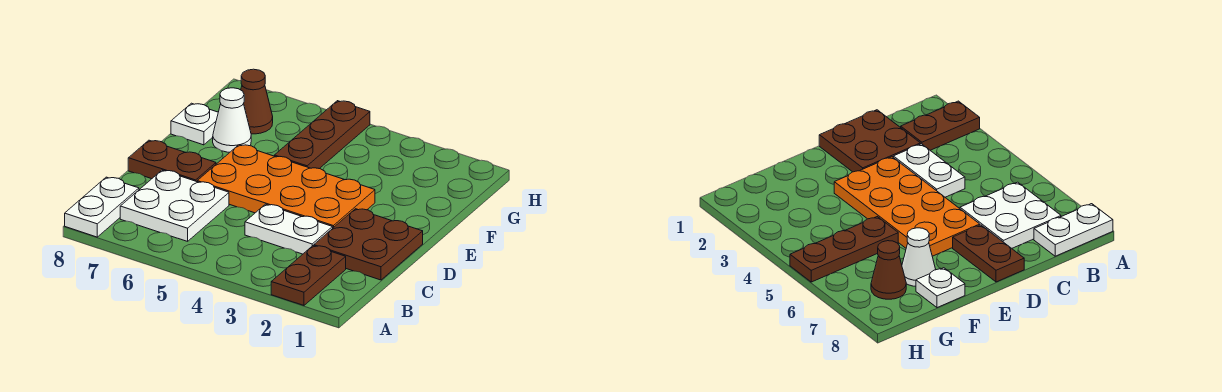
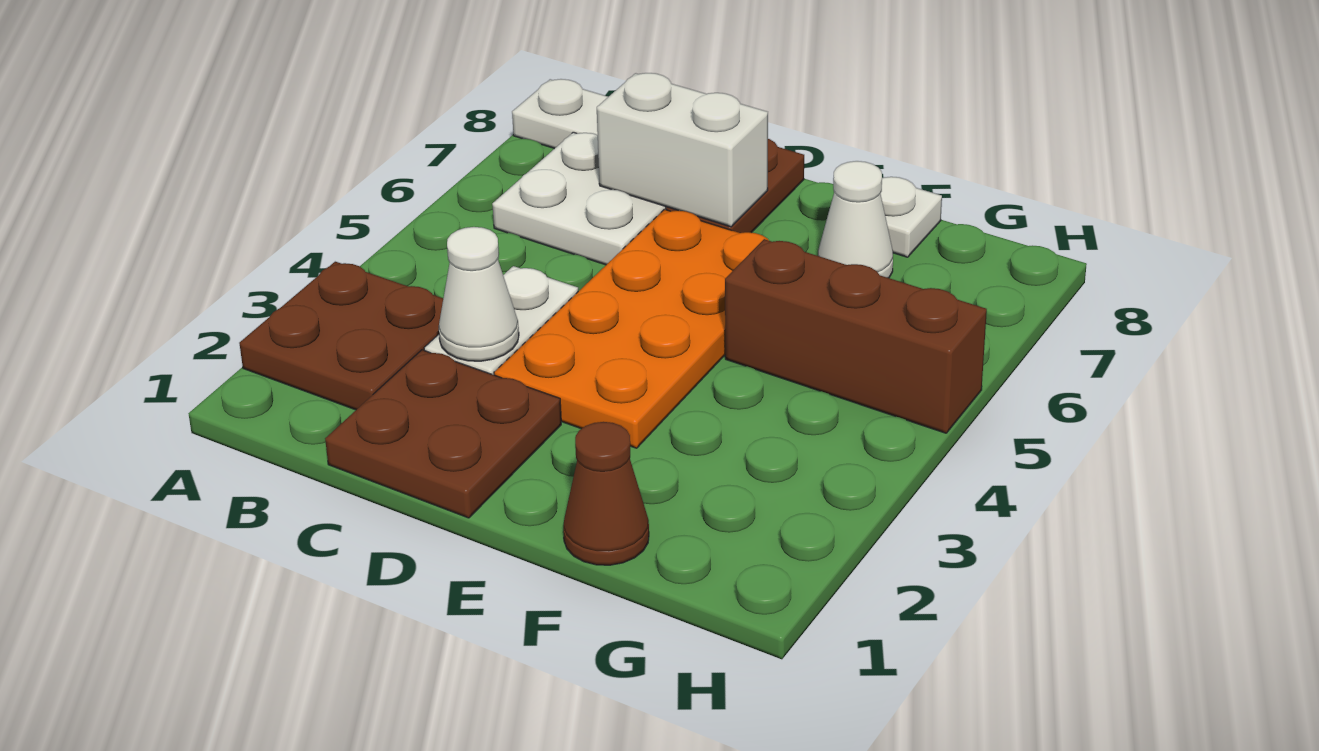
brown plate A2:B2 level 1 -> brown plate A2:B3 level 1
none -> white cone C3 level 2
none -> white brick C7:D7 level 2
brown plate F5:H5 level 1 -> brown brick F5:H5 level 1
brown cone G7 level 1 -> brown cone F1 level 1

